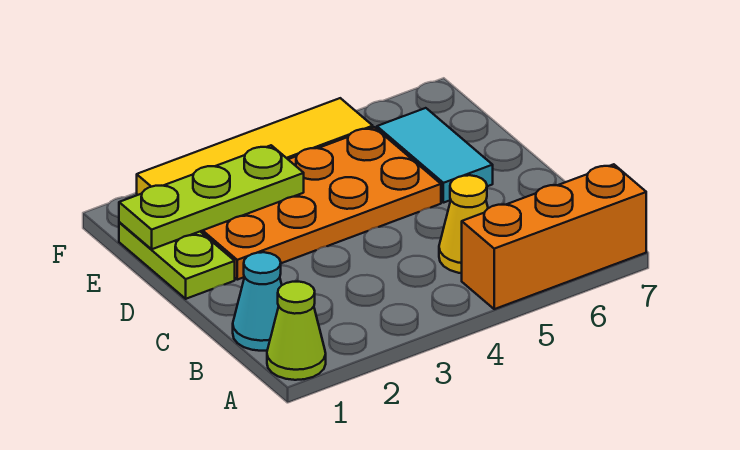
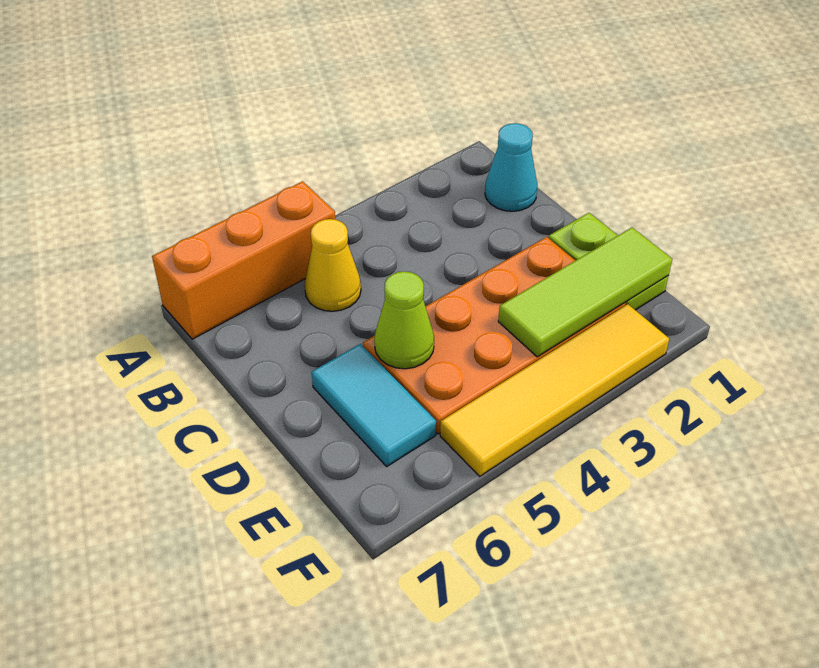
lime cone A1 level 1 -> lime cone D5 level 2
lime plate E1:E3 level 2 -> lime tile E1:E3 level 2

